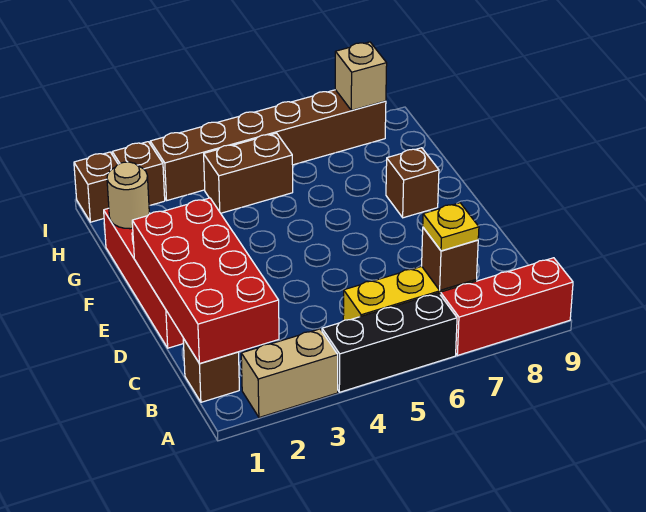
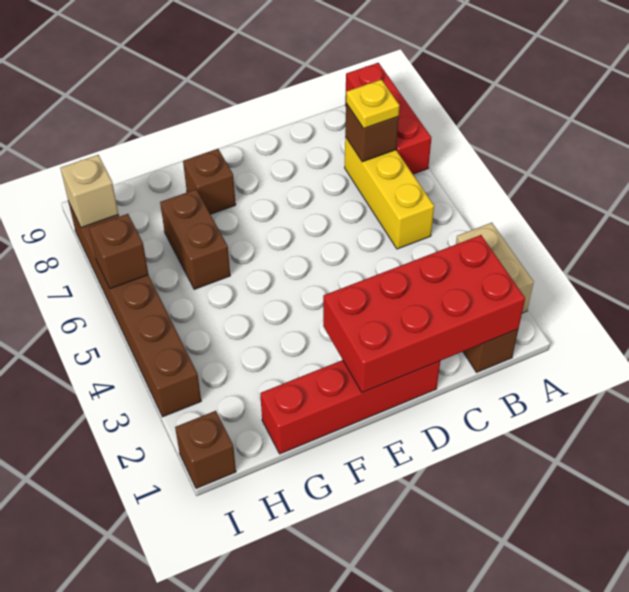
black brick A4:A6 level 1 -> none
tan round brick G1 level 2 -> none
brown brick H4:H5 level 1 -> brown brick G6:G7 level 1
brown brick I2 level 1 -> brown brick I6 level 2

